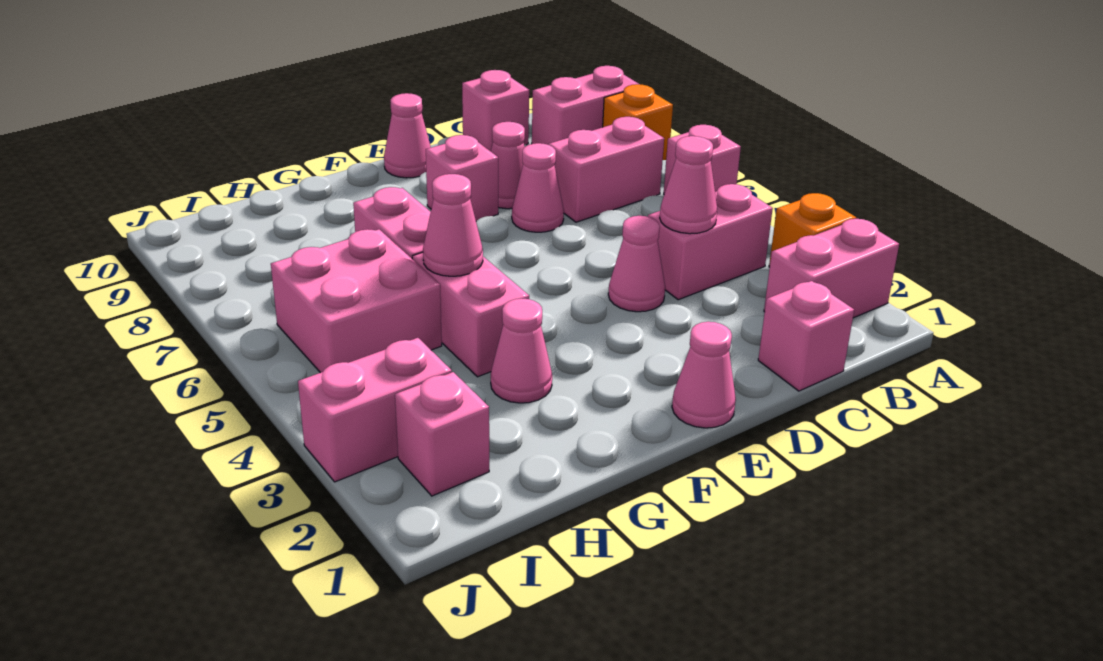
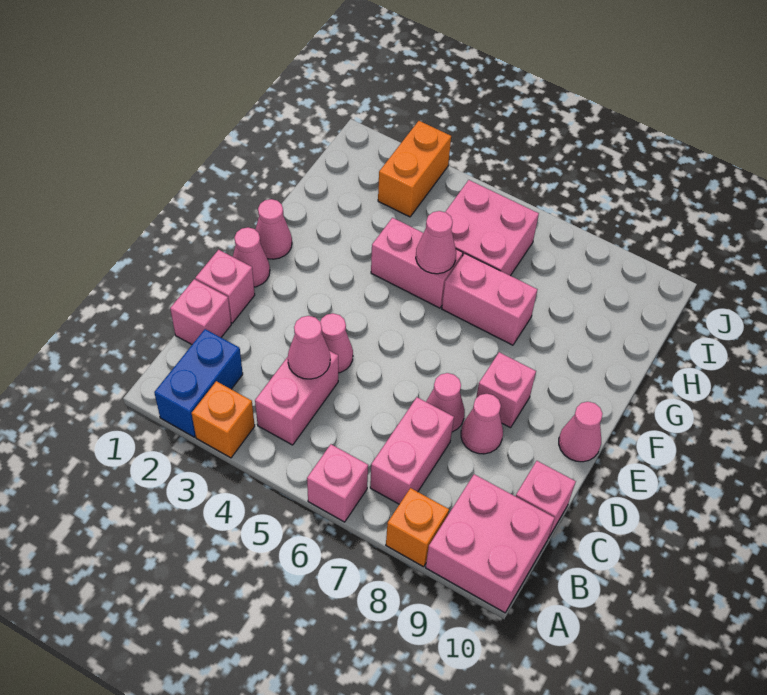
pink brick A2:B2 level 1 -> blue brick A2:B2 level 1
pink brick A9:B9 level 1 -> pink brick A9:B10 level 1
pink cone G3 level 1 -> pink cone F1 level 1
pink brick I2 level 1 -> pink brick D1 level 1
pink brick I3:J3 level 1 -> orange brick I3:J3 level 1

